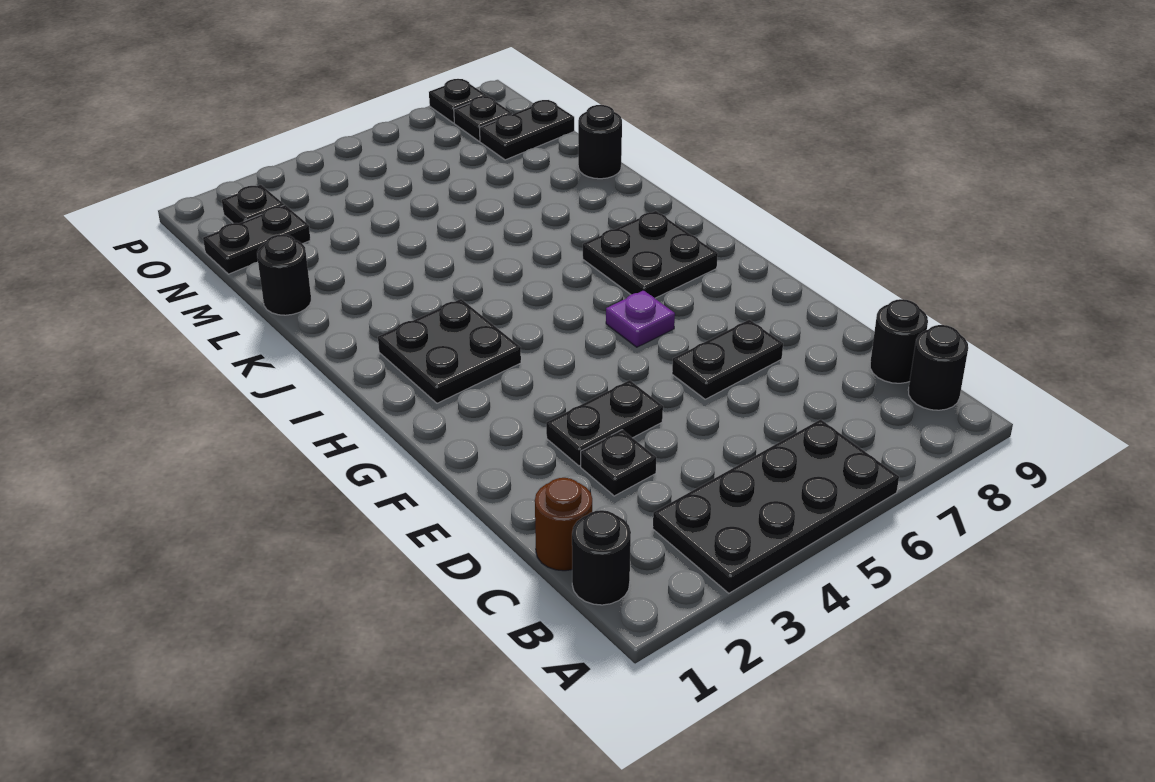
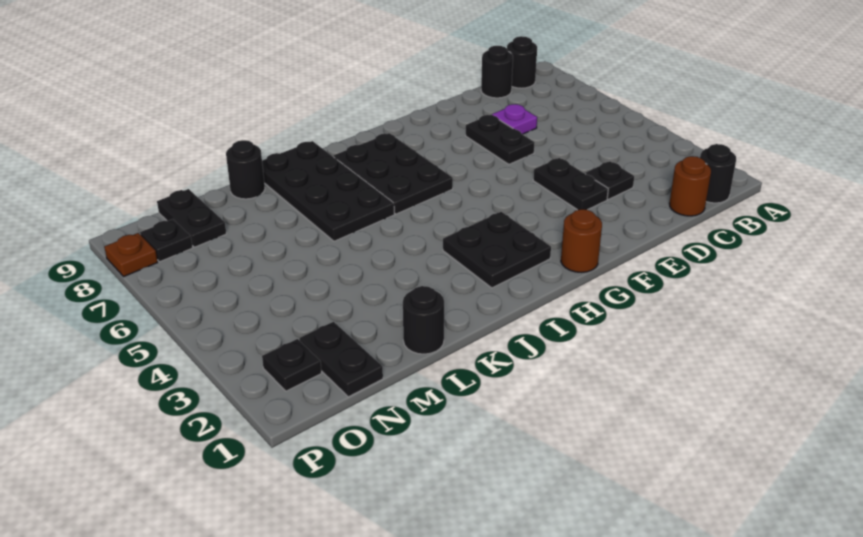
black plate A3:B6 level 1 -> black plate J6:K9 level 1
none -> brown round brick G1 level 1
purple plate G6 level 1 -> purple plate D7 level 1
black plate H7:I8 level 1 -> black plate H6:I8 level 1
black plate P8 level 1 -> brown plate P8 level 1

